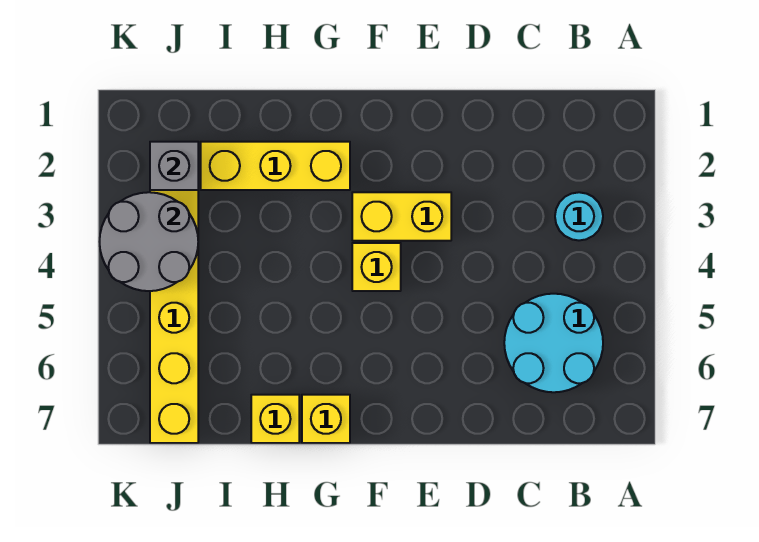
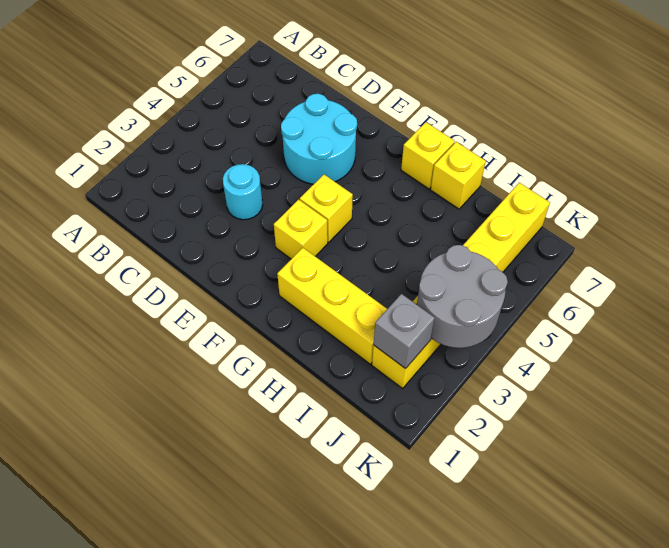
cyan round brick B3 level 1 -> cyan round brick D3 level 1
cyan round brick B5:C6 level 1 -> cyan round brick D5:E6 level 1
yellow brick E3:F3 level 1 -> yellow brick F3 level 1

